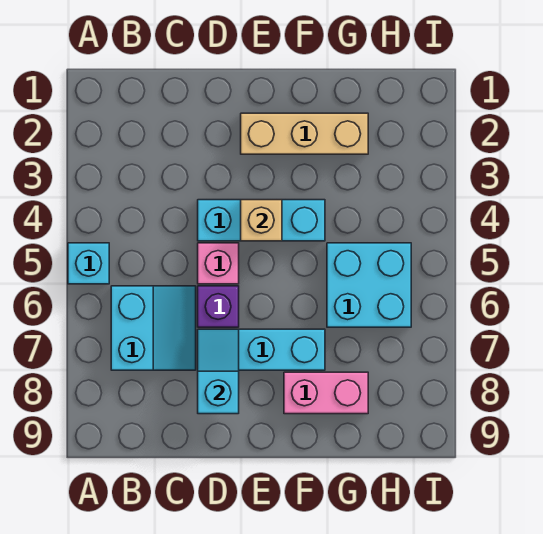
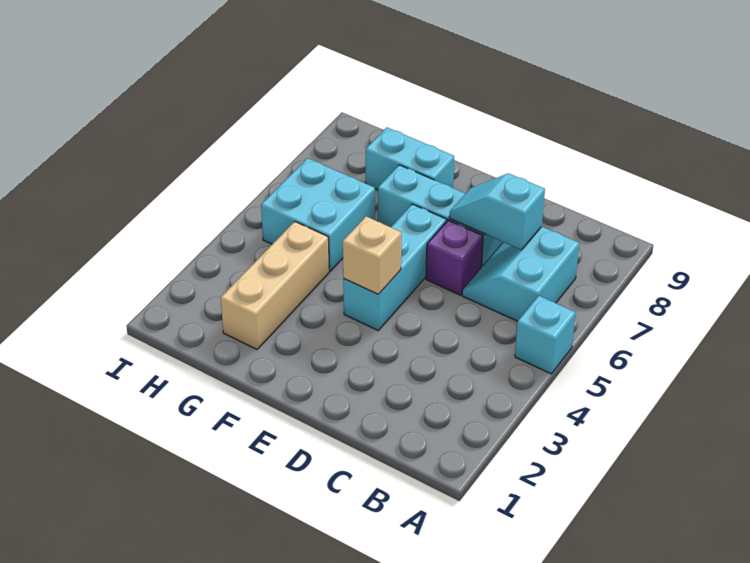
cyan brick D4:F4 level 1 -> cyan brick E4:E6 level 1
pink brick D5 level 1 -> none
cyan slope D7:D8 level 2 top 8 -> cyan slope C7:D7 level 2 top C
tan brick E2:G2 level 1 -> tan brick G2:G4 level 1
pink brick F8:G8 level 1 -> cyan brick F8:G8 level 1

